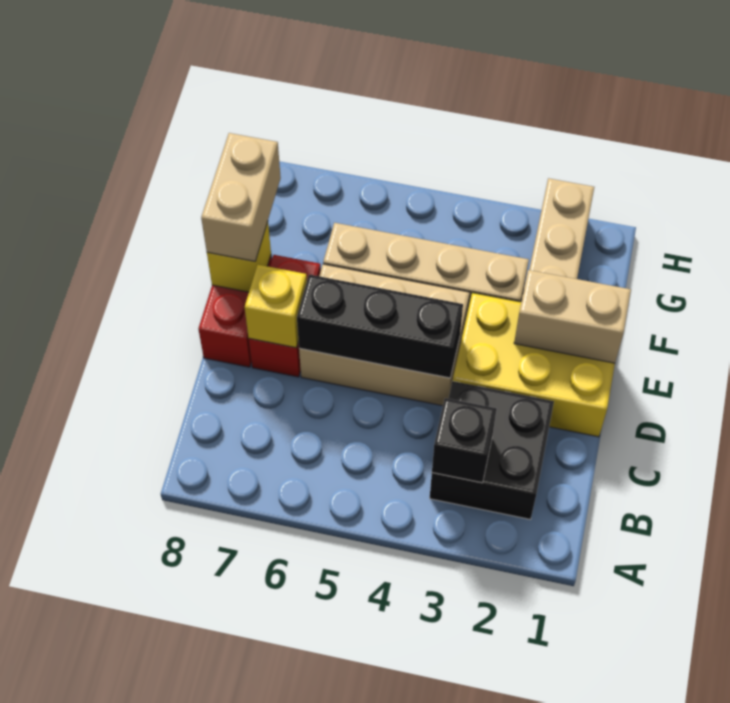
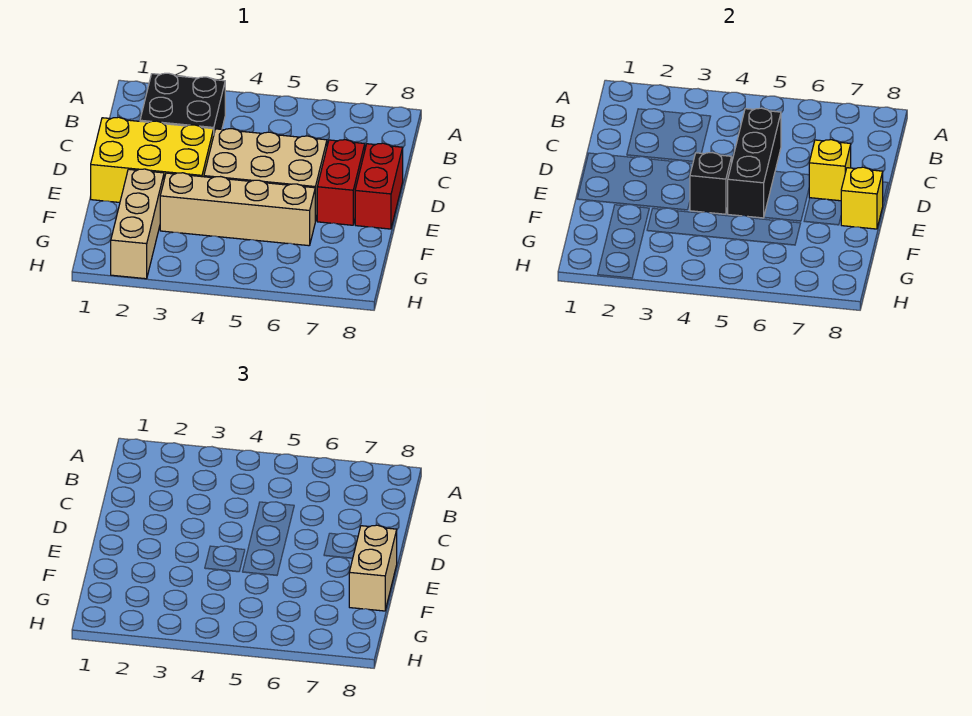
black brick B3 level 2 -> black brick E4 level 2
black brick D4:D6 level 2 -> black brick C5:E5 level 2
tan brick E1:E2 level 2 -> none

